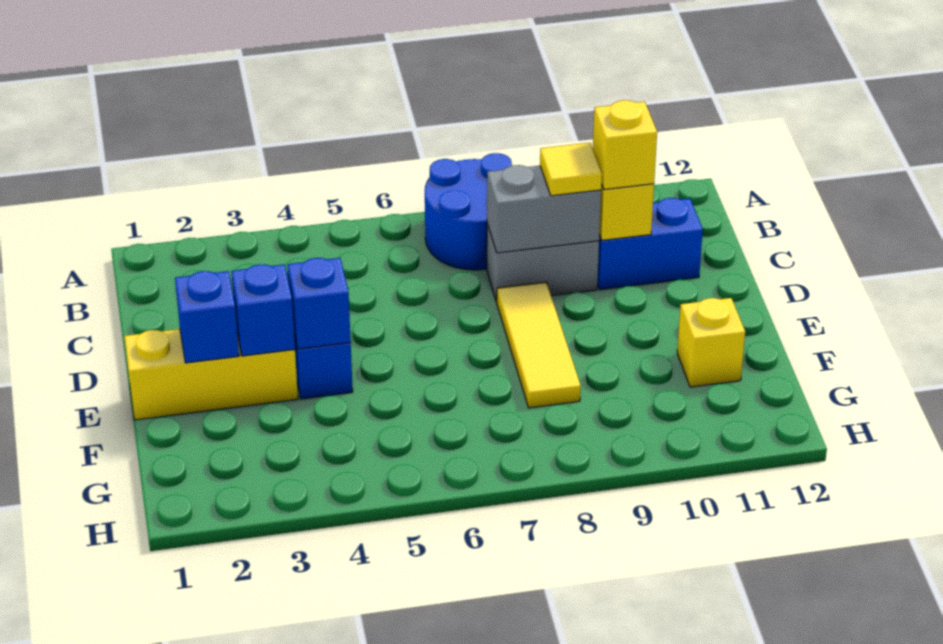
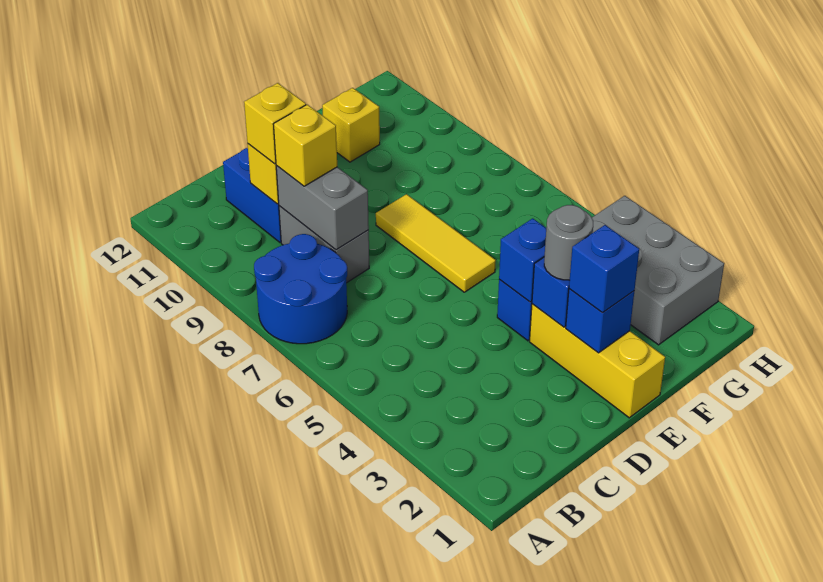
yellow tile C9 level 3 -> yellow brick C9 level 3
yellow tile D8:F8 level 1 -> yellow tile E6:E8 level 1
none -> blue brick E2 level 3
none -> grey round brick E3 level 3
none -> grey brick G2:H4 level 1

